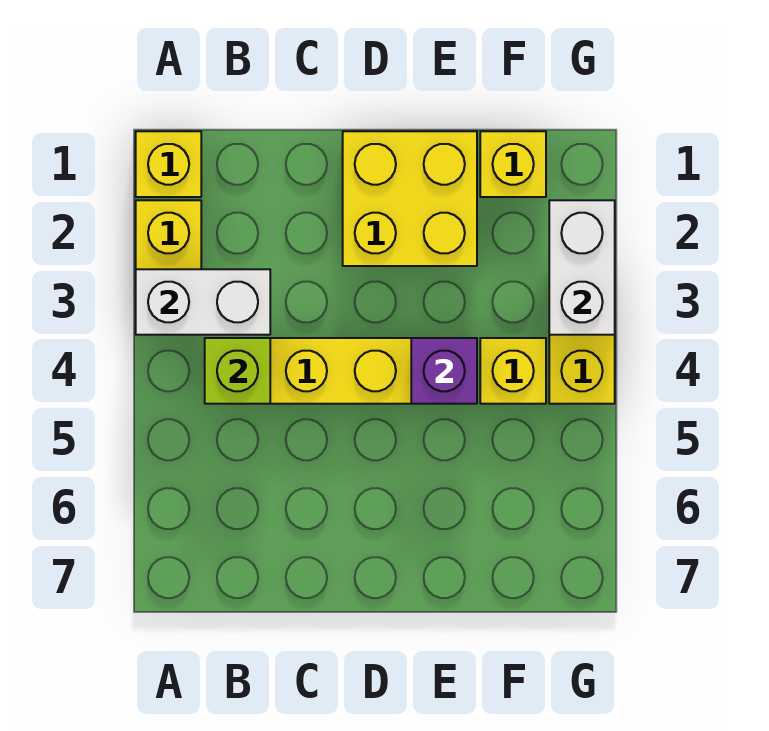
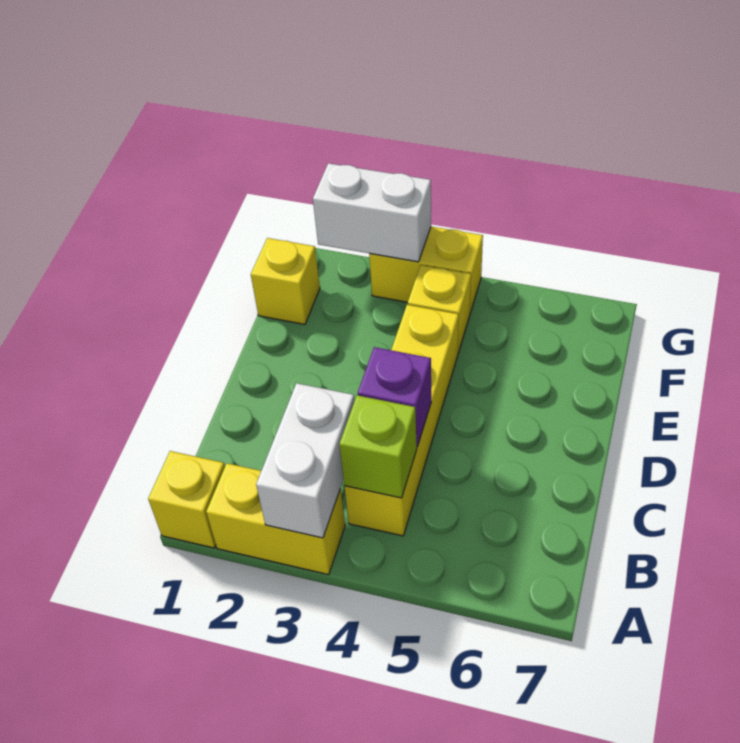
yellow brick D1:E2 level 1 -> none
purple brick E4 level 2 -> purple brick C4 level 2

